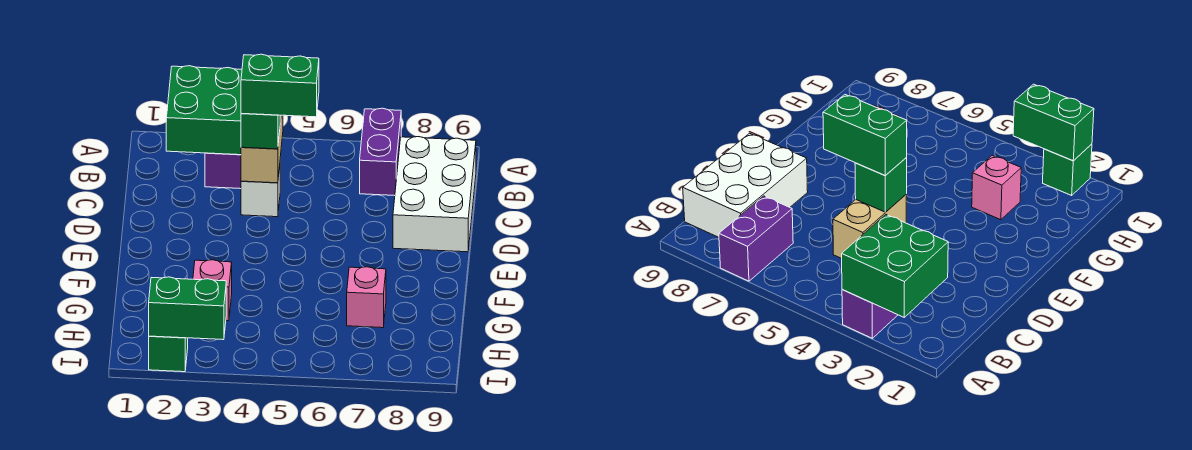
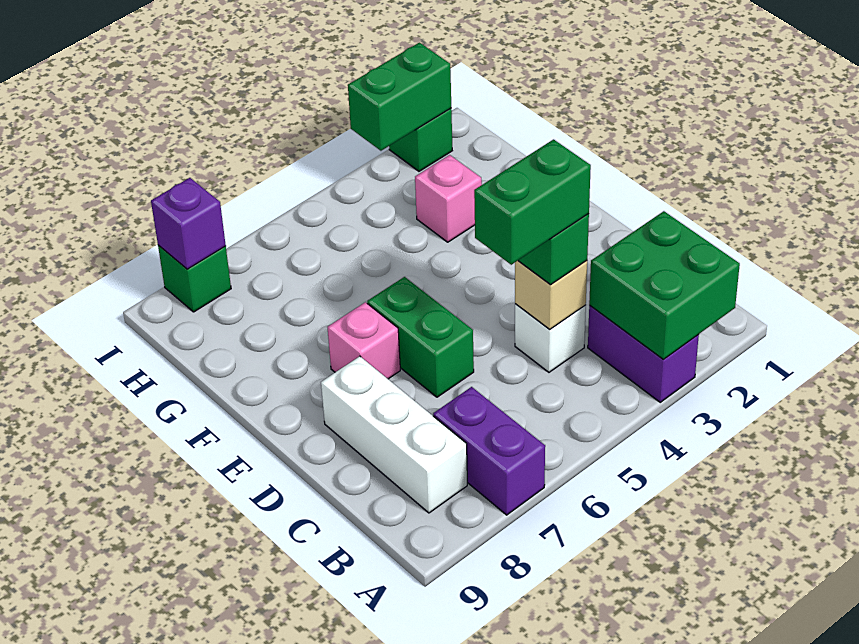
tan brick B4:C4 level 2 -> tan brick C4 level 2
white brick B8:D9 level 1 -> white brick B8:D8 level 1
none -> green brick D6:E6 level 1
pink brick G7 level 1 -> pink brick E7 level 1
none -> green brick I8 level 1
none -> purple brick I8 level 2

